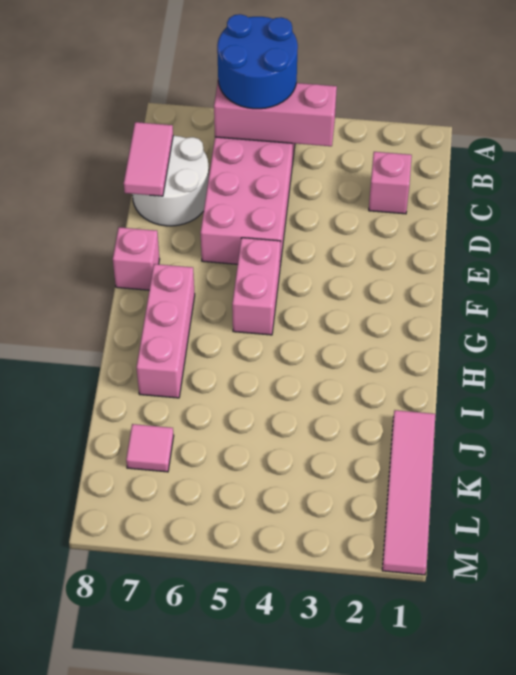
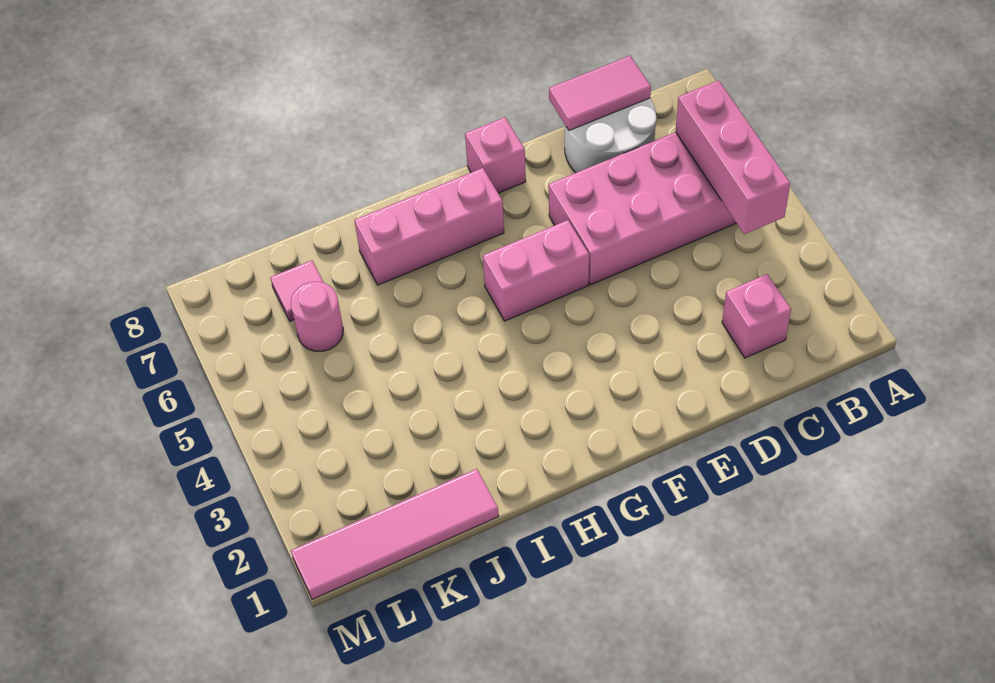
blue round brick A5:B6 level 3 -> none
none -> pink round brick K6 level 1

